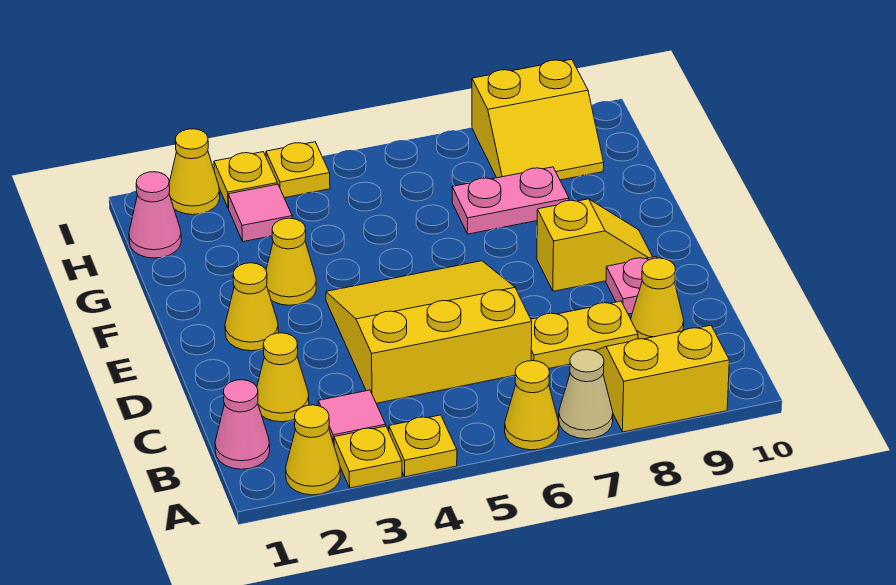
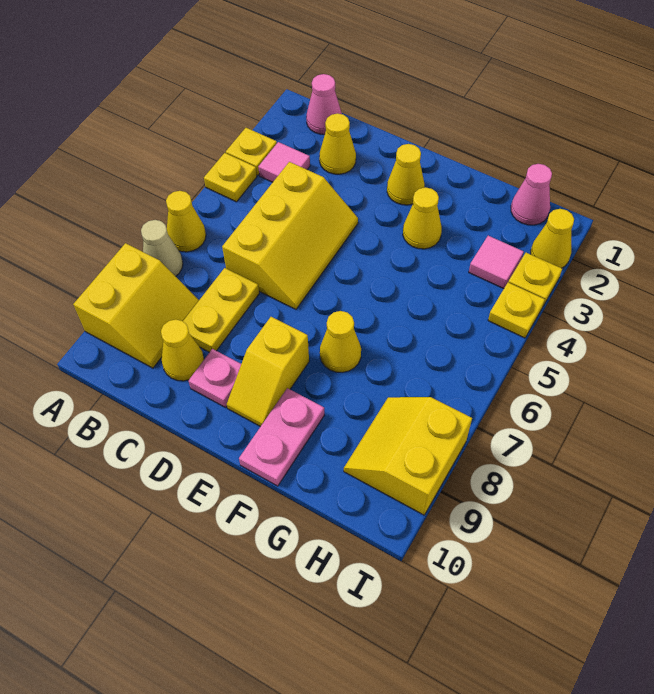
yellow cone A2 level 1 -> yellow cone F7 level 1
yellow slope C4:E6 level 1 top C -> yellow slope C4:D6 level 1 top C
pink plate G7:G8 level 1 -> pink plate F9:F10 level 1

